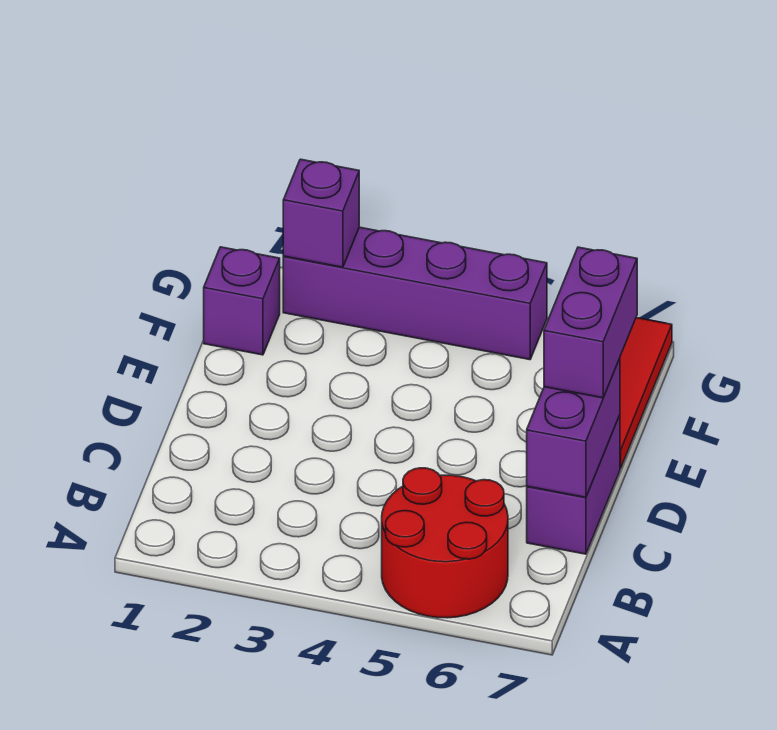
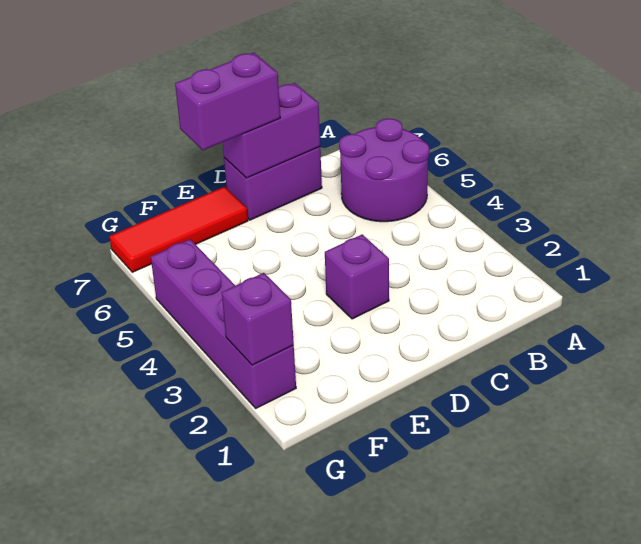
red round brick A5:B6 level 1 -> purple round brick A5:B6 level 1
purple brick F1 level 1 -> purple brick D3 level 1

